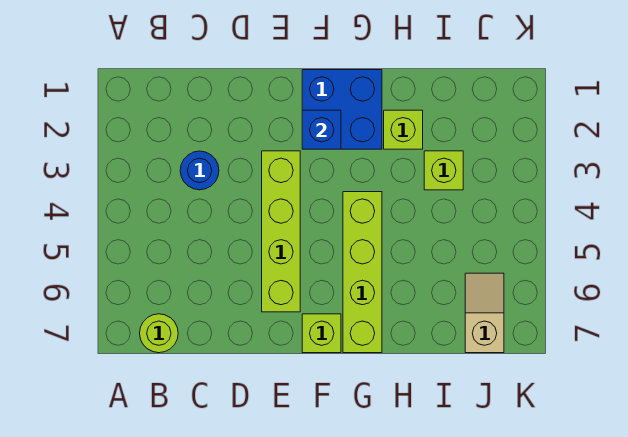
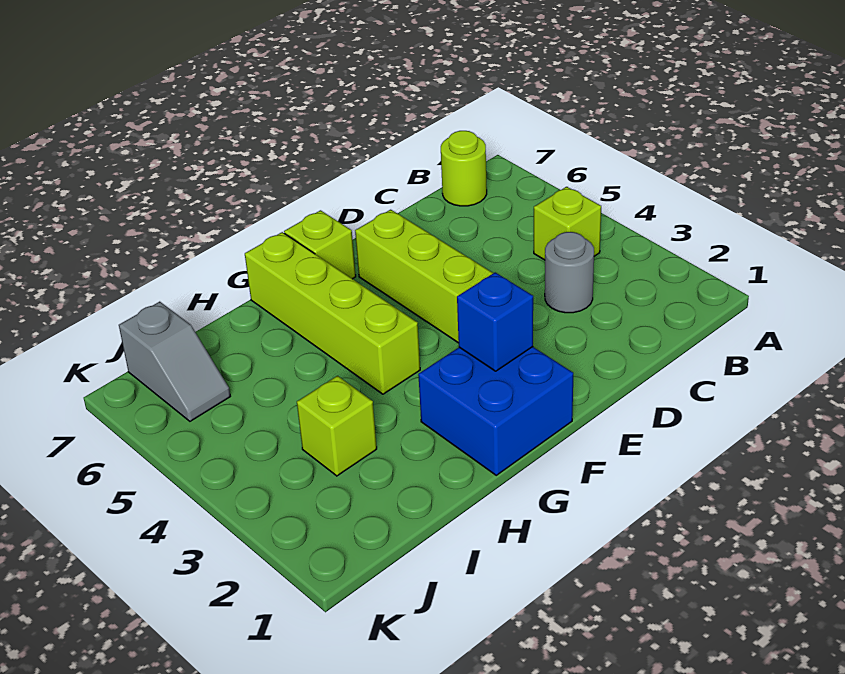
blue round brick C3 level 1 -> grey round brick C3 level 1
lime brick H2 level 1 -> lime brick B4 level 1
tan slope J6:J7 level 1 top 7 -> grey slope J6:J7 level 1 top 7

